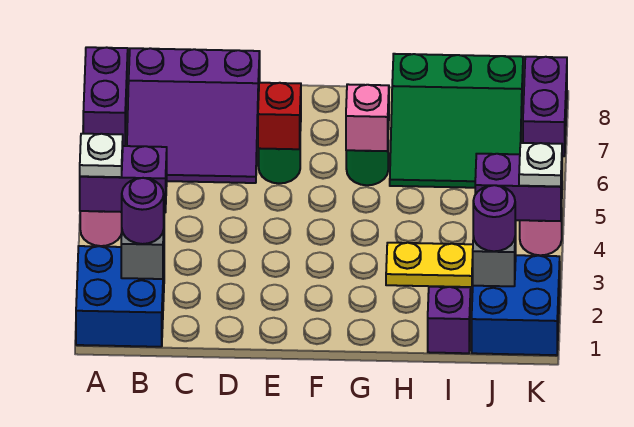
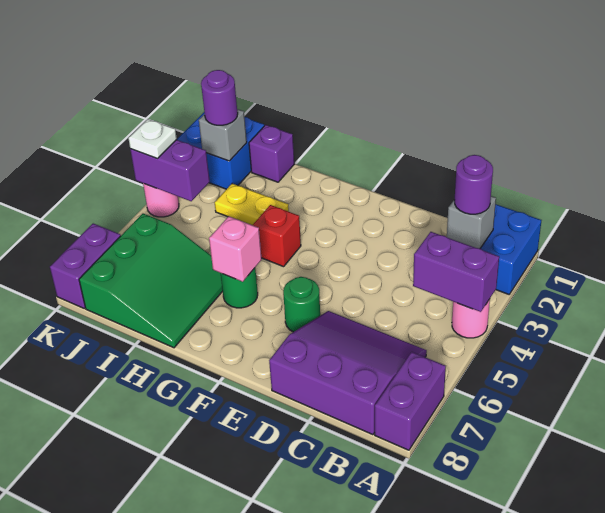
white plate A4 level 3 -> none
red brick E6 level 2 -> red brick G4 level 1
green slope H6:J8 level 1 top 8 -> green slope H6:J8 level 1 top J

